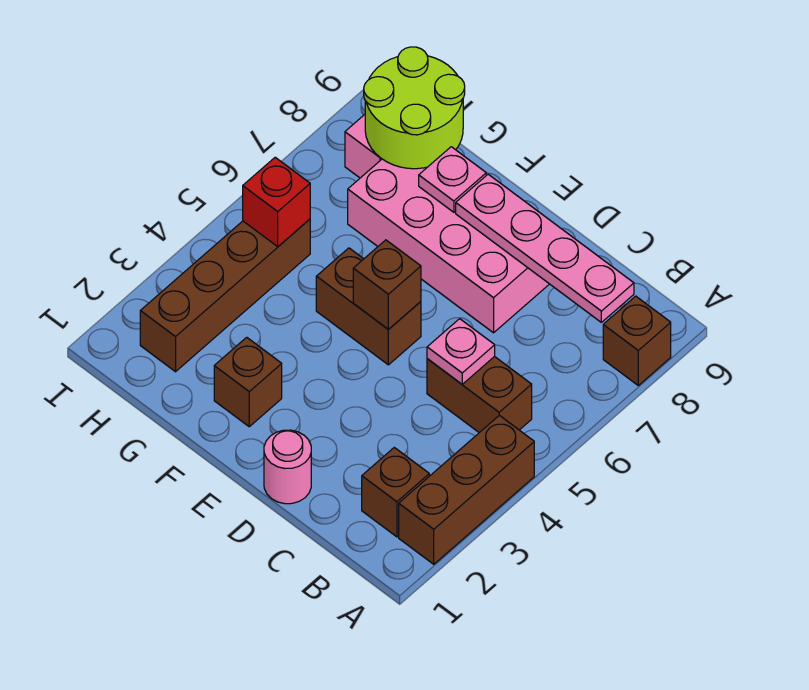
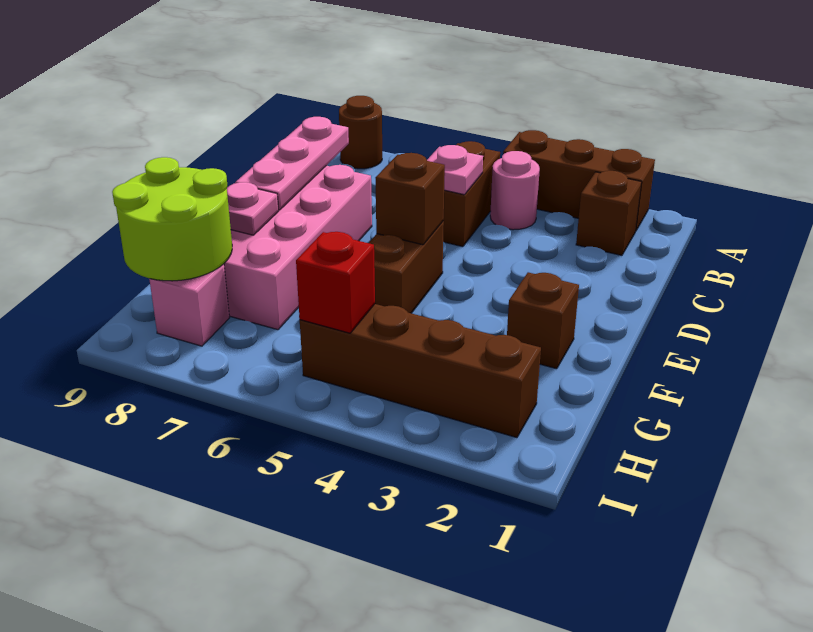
brown brick A8 level 1 -> brown round brick A8 level 1
pink plate B8:E8 level 2 -> pink plate C8:E8 level 2
pink round brick D1 level 1 -> pink round brick B4 level 1

